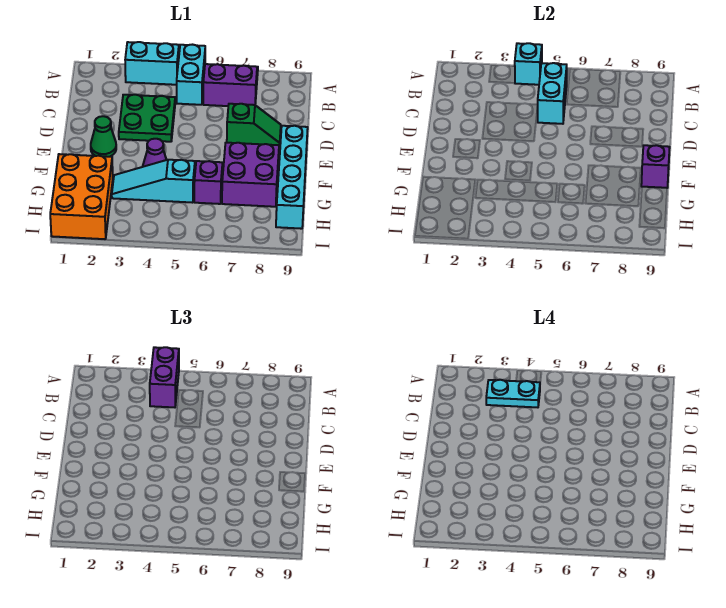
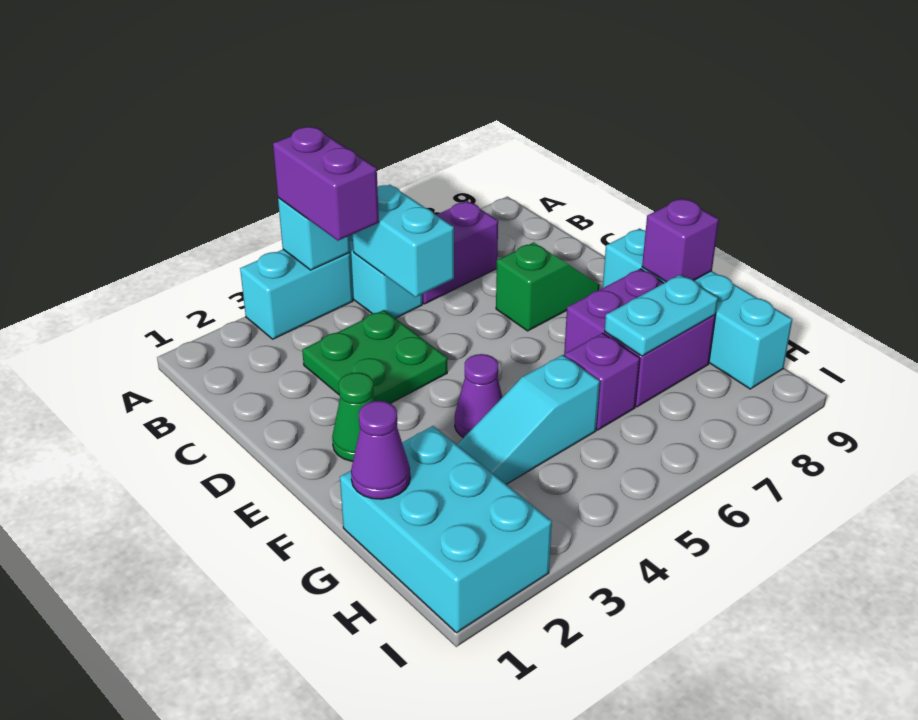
cyan plate B3:B4 level 4 -> cyan plate G7:G8 level 2
orange brick G1:I2 level 1 -> cyan brick G1:I2 level 1
none -> purple cone G1 level 2

